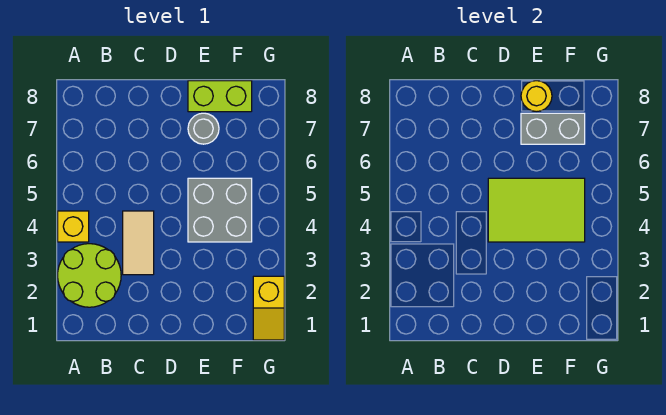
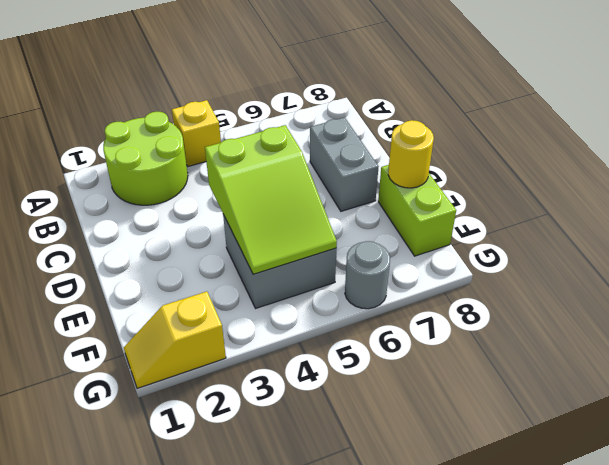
tan tile C3:C4 level 1 -> none
lime tile D4:F5 level 2 -> lime slope D4:F5 level 2 top D
grey round brick E7 level 1 -> grey round brick G6 level 1
grey brick E7:F7 level 2 -> grey brick C7:D7 level 1

